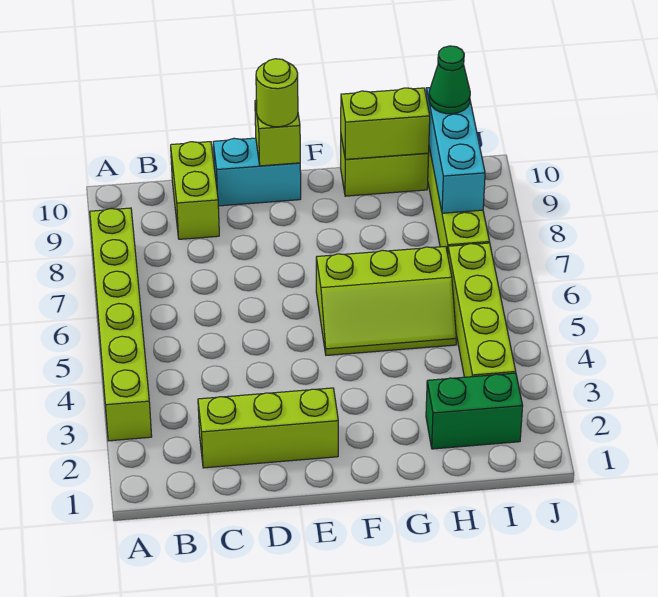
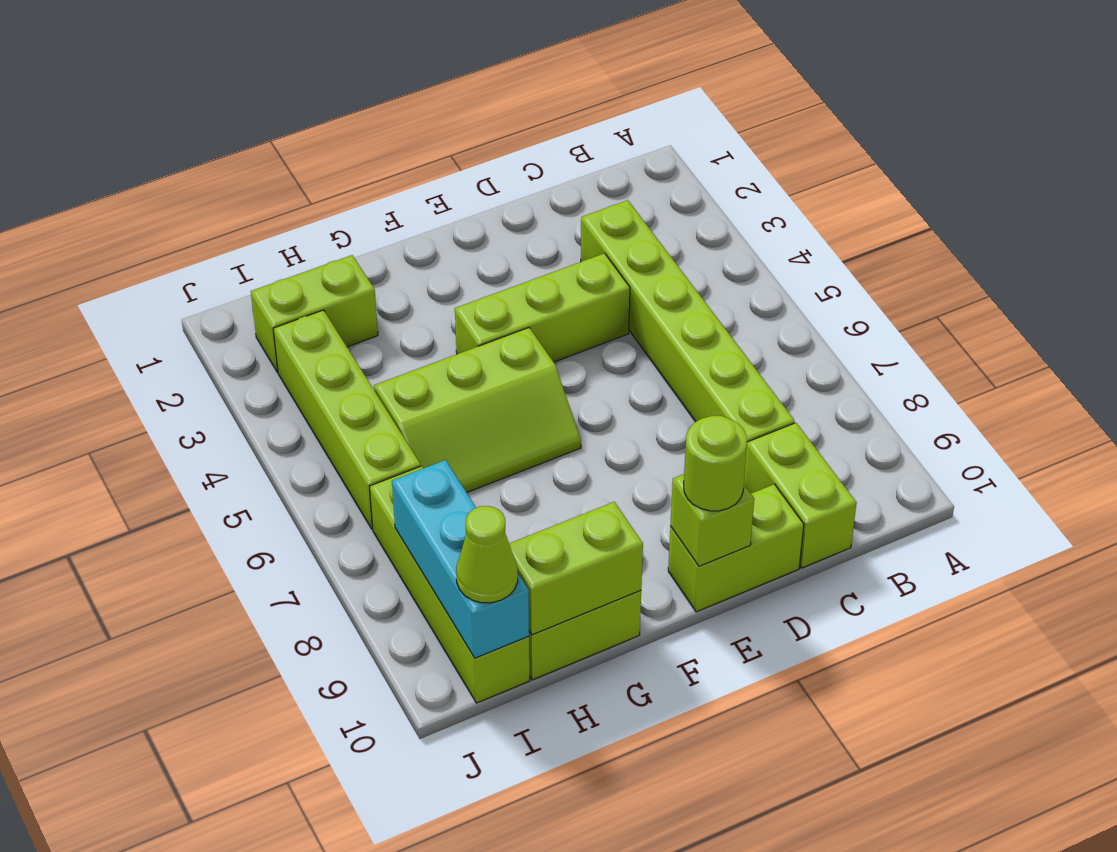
lime brick A3:A8 level 1 -> lime brick C3:C8 level 1
lime brick C2:E2 level 1 -> lime brick D4:F4 level 1
cyan brick D10:E10 level 1 -> lime brick D10:E10 level 1
lime slope F5:H6 level 1 top 6 -> lime slope F5:H6 level 1 top 5
green brick H2:I2 level 1 -> lime brick H2:I2 level 1
green cone I10 level 3 -> lime cone I10 level 3

